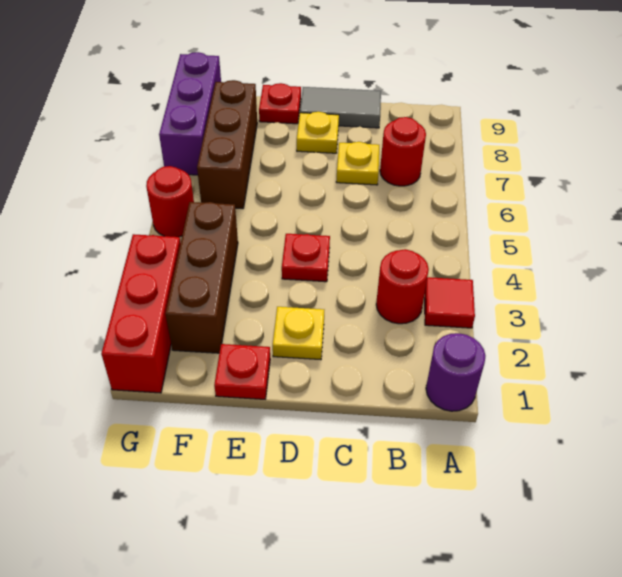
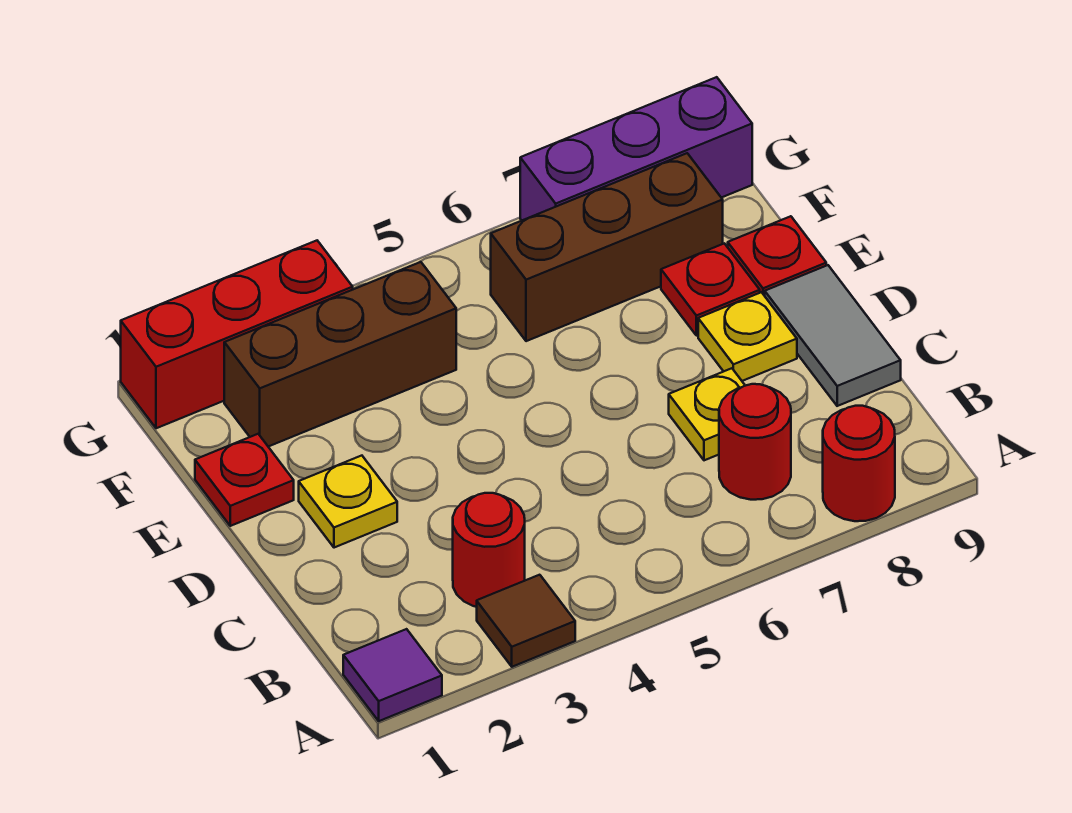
purple round brick A1 level 1 -> purple tile A1 level 1
red tile A3 level 1 -> brown tile A3 level 1
red plate D4 level 1 -> red plate E8 level 1
red round brick G5 level 1 -> red round brick A8 level 1

